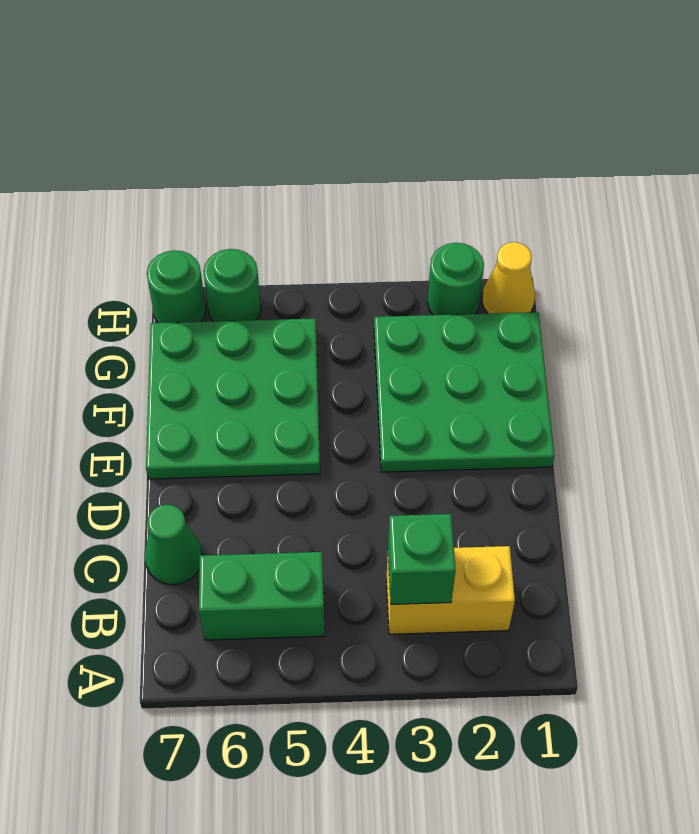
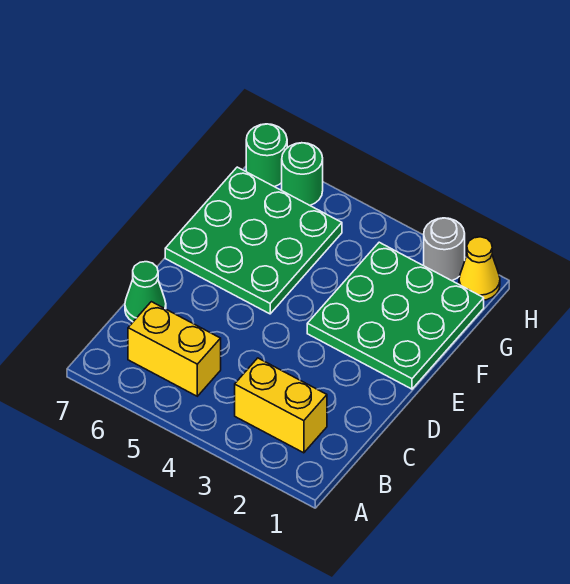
green brick B3 level 2 -> none
green brick B5:B6 level 1 -> yellow brick B5:B6 level 1
green round brick H2 level 1 -> grey round brick H2 level 1

